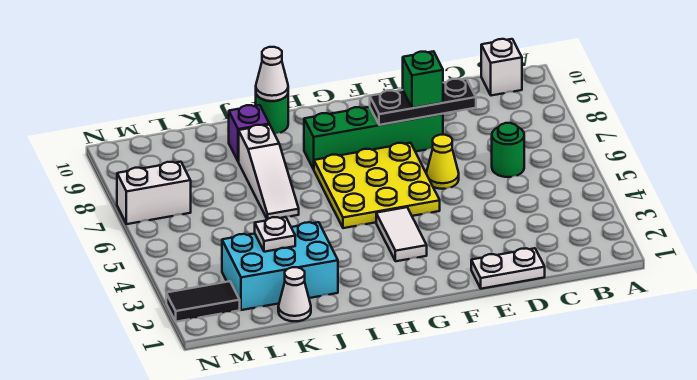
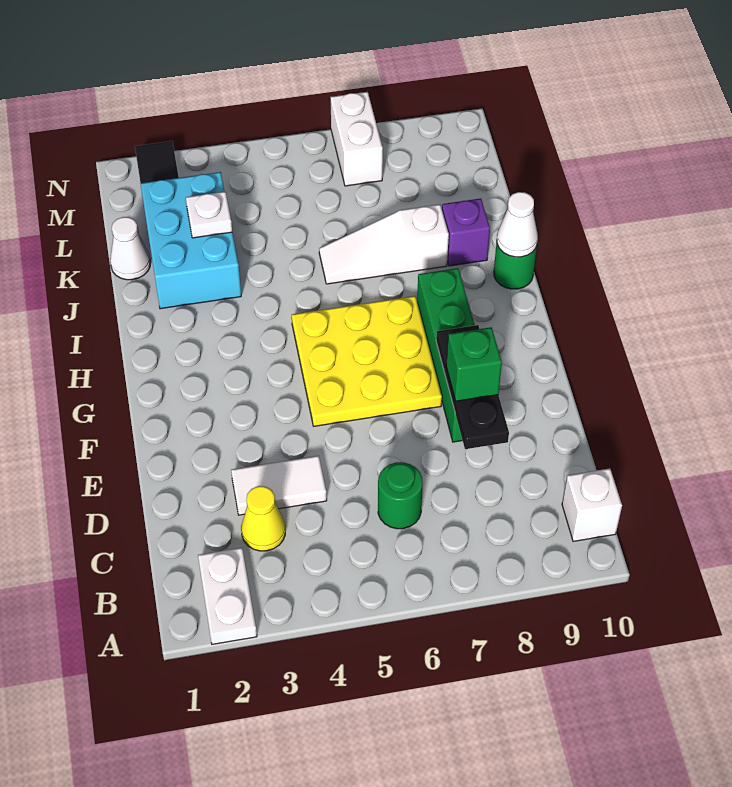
white plate D1:E1 level 1 -> white plate A2:B2 level 1
yellow cone E6 level 1 -> yellow cone C3 level 1
white tile G3:G4 level 1 -> white tile D3:D4 level 1

